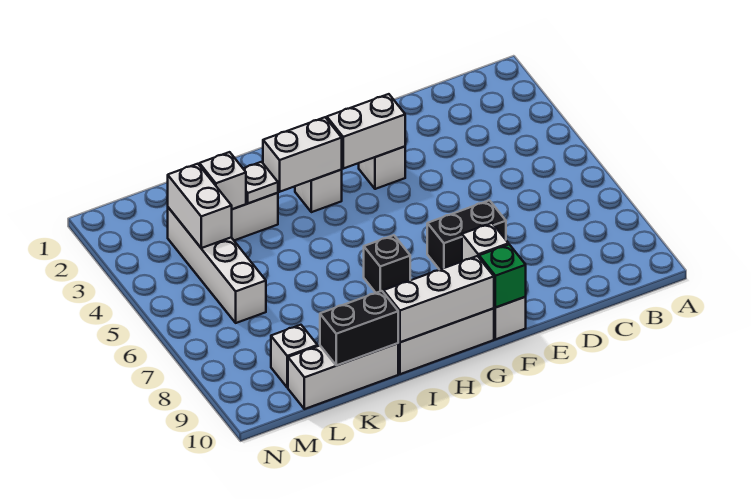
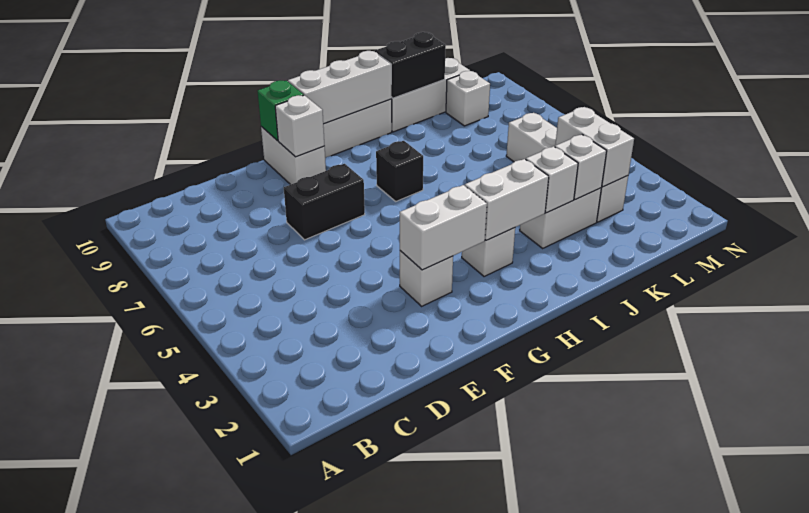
white plate J3 level 2 -> white brick J3 level 2

